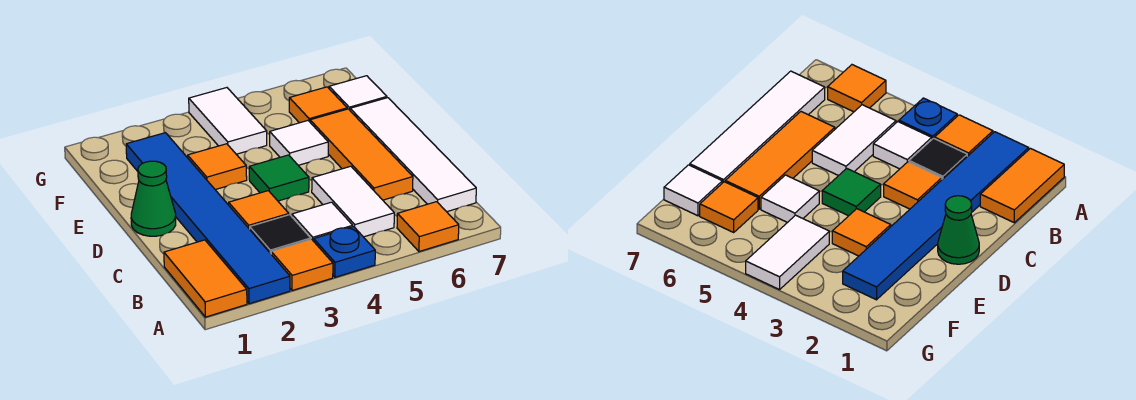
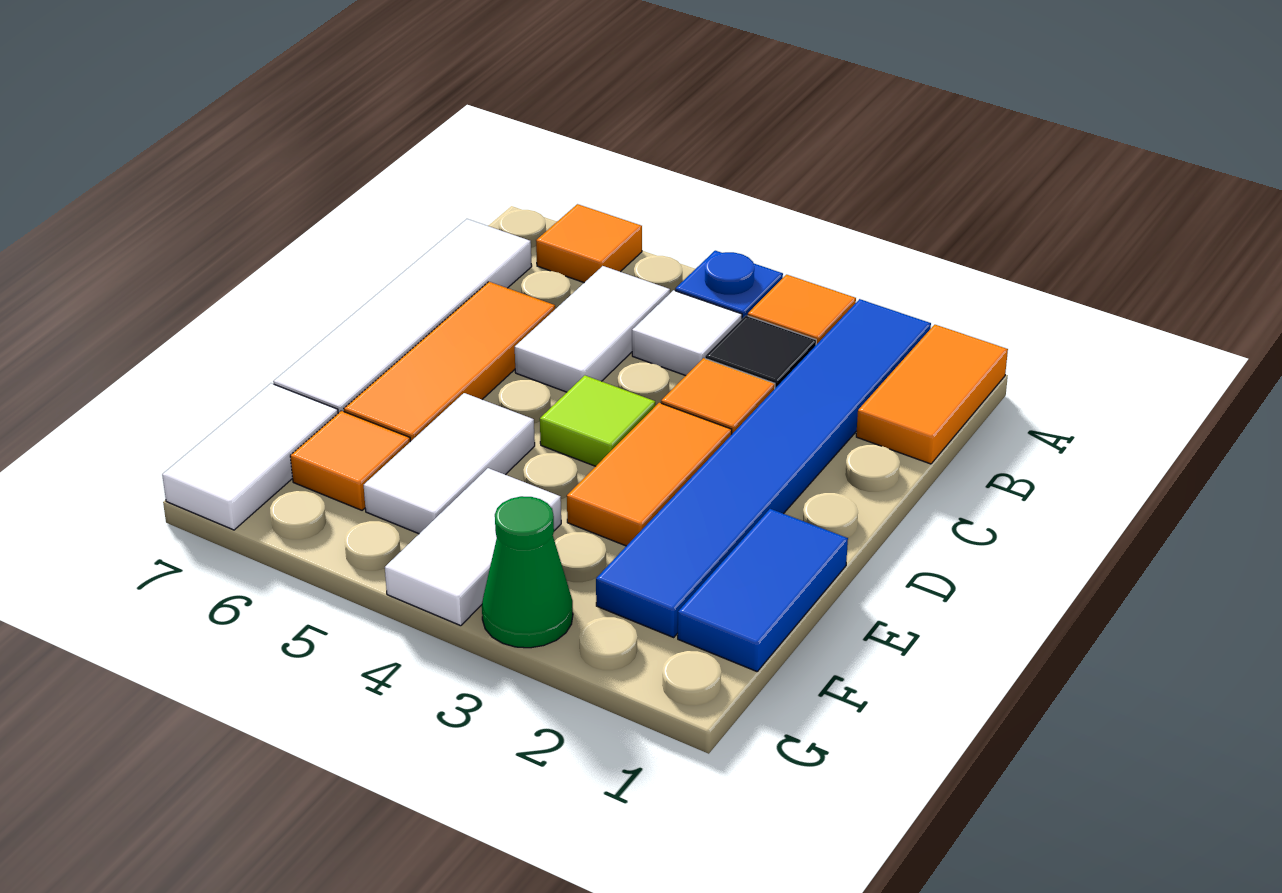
green cone D1 level 1 -> green cone G3 level 1
green tile D4 level 1 -> lime tile D4 level 1
none -> blue tile E1:F1 level 1
orange tile E3 level 1 -> orange tile D3:E3 level 1
white tile E5 level 1 -> white tile E5:F5 level 1
white tile F7 level 1 -> white tile F7:G7 level 1

